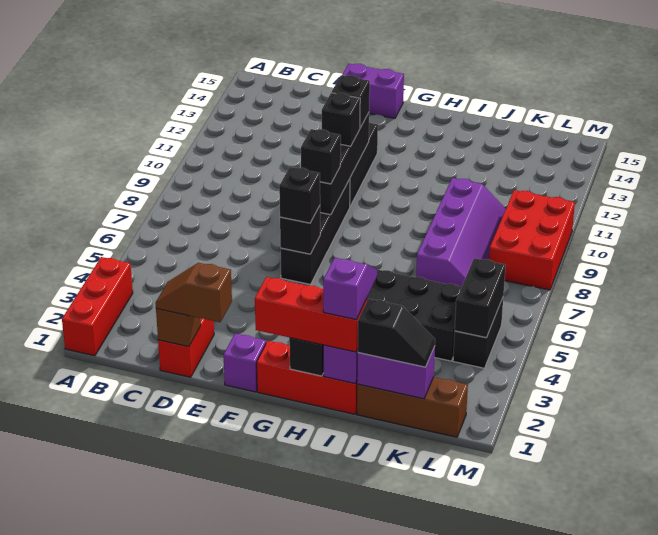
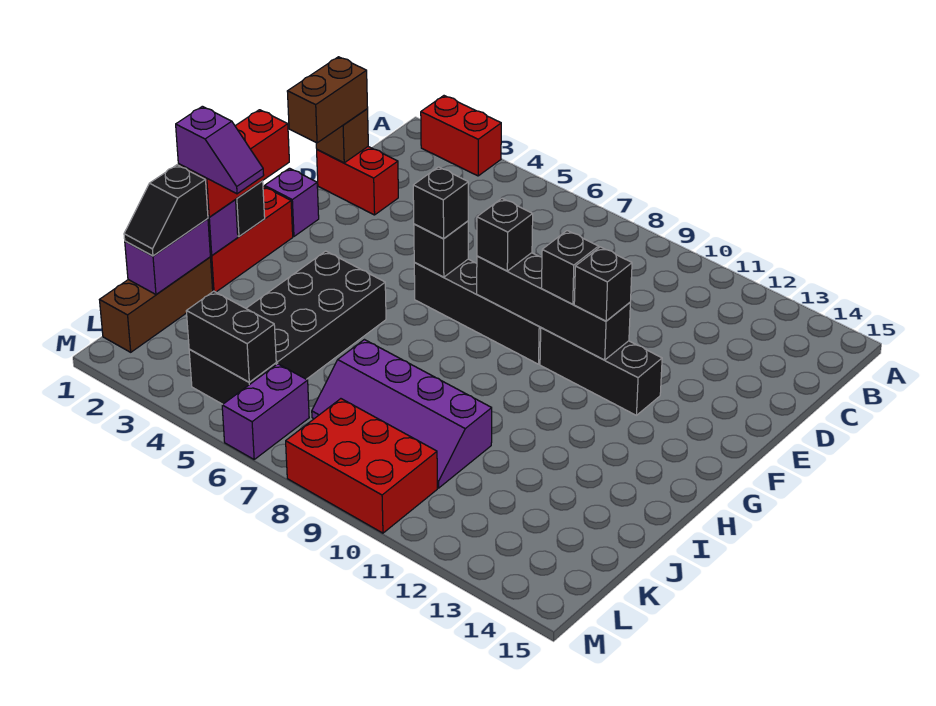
red brick A1:A3 level 1 -> red brick A2:A3 level 1
brown slope D1:E1 level 3 top E -> brown brick D1:E1 level 3
purple brick E15:F15 level 1 -> purple brick L6:M6 level 1

